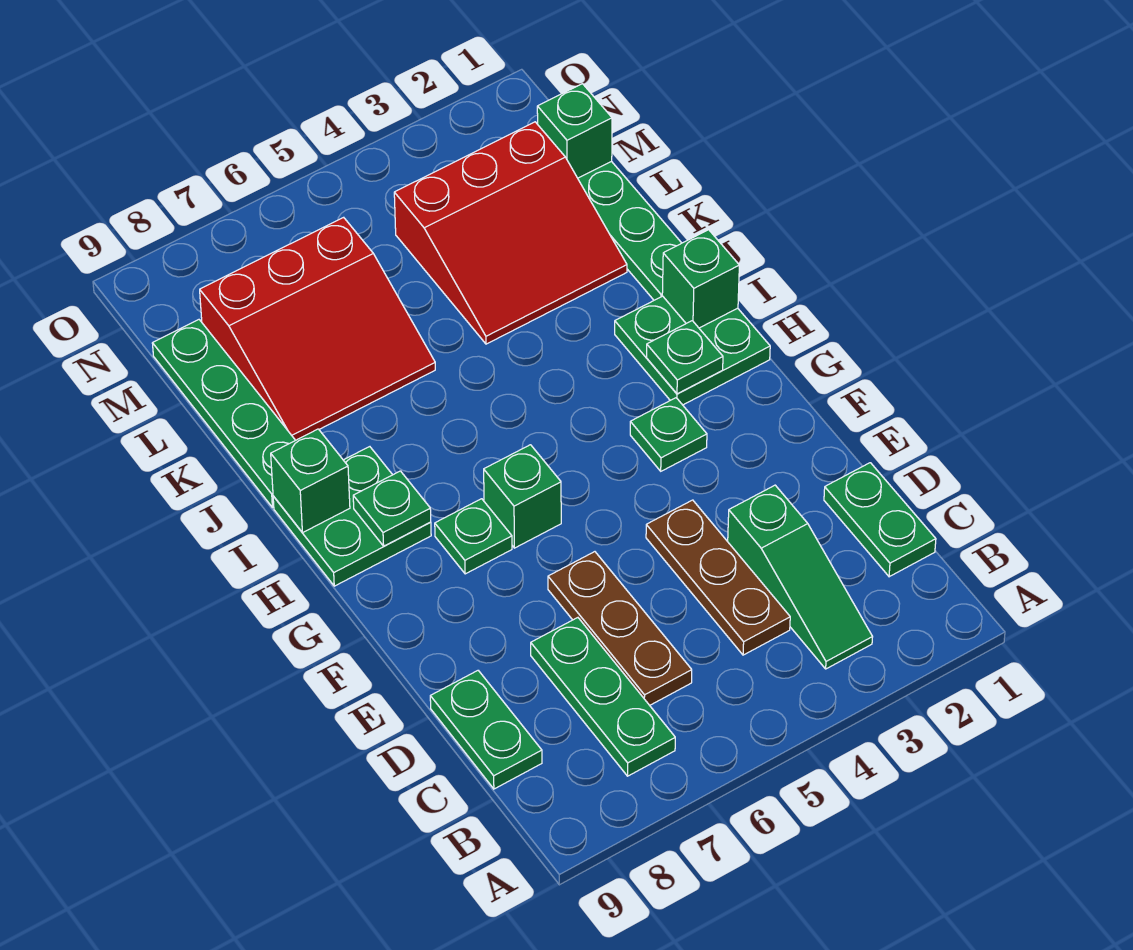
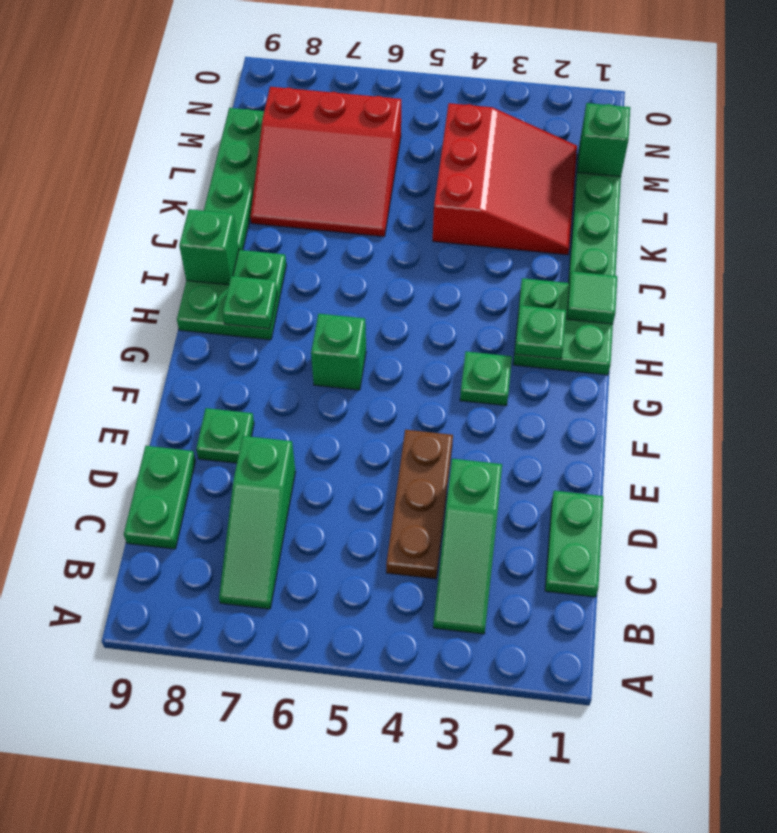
green plate B7:D7 level 1 -> green slope B7:D7 level 1 top D
brown plate C6:E6 level 1 -> none
green plate G7 level 1 -> green plate E8 level 1
green brick I1 level 2 -> green tile I1 level 2
red slope K2:M4 level 1 top M -> red slope K2:M4 level 1 top 4

